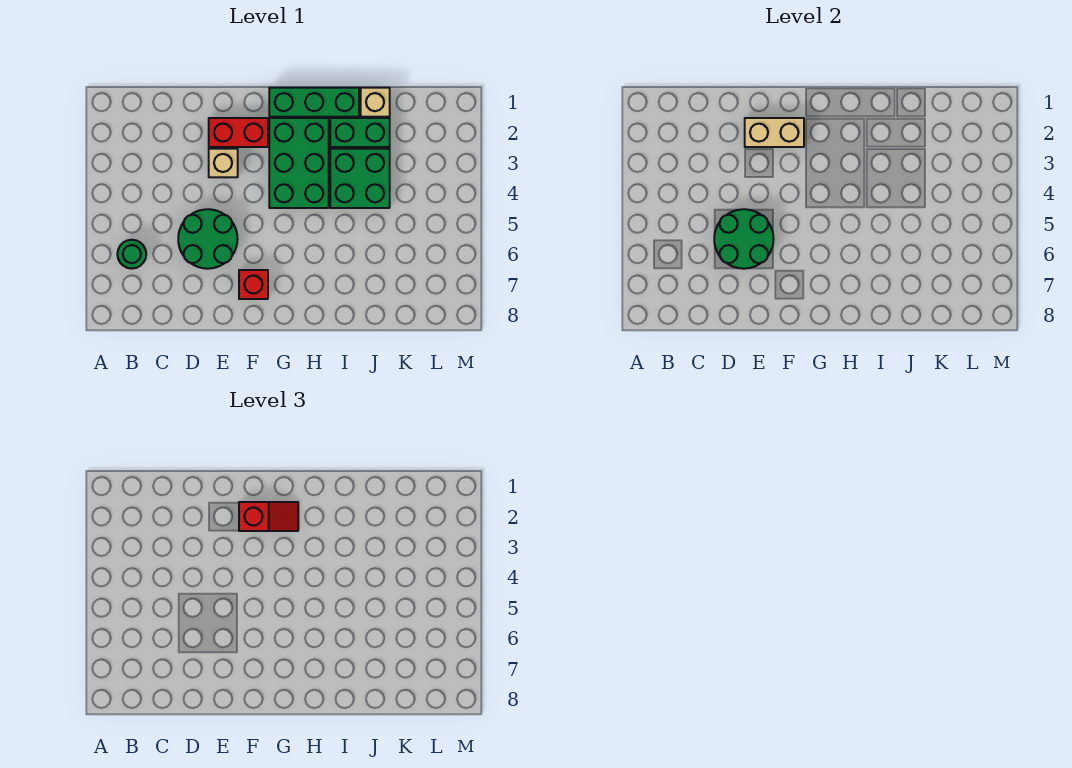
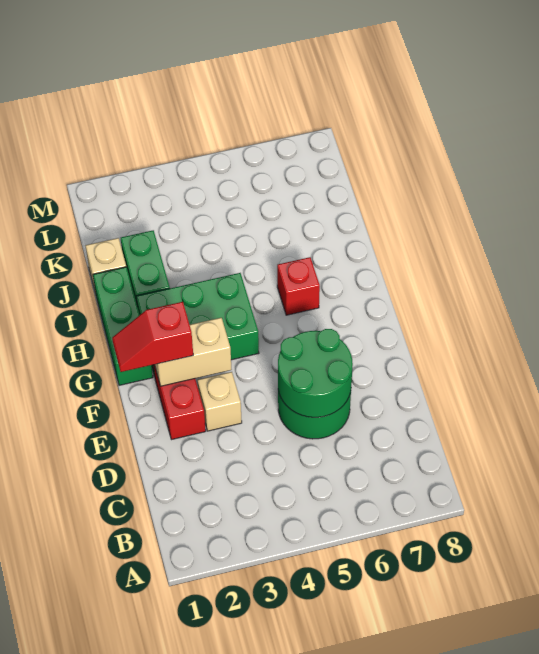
green round brick B6 level 1 -> none
tan brick E2:F2 level 2 -> tan brick F2:F3 level 2
red slope F2:G2 level 3 top F -> red slope F1:F2 level 3 top 2
red brick F7 level 1 -> red brick H6 level 1
green brick I3:J4 level 1 -> none

